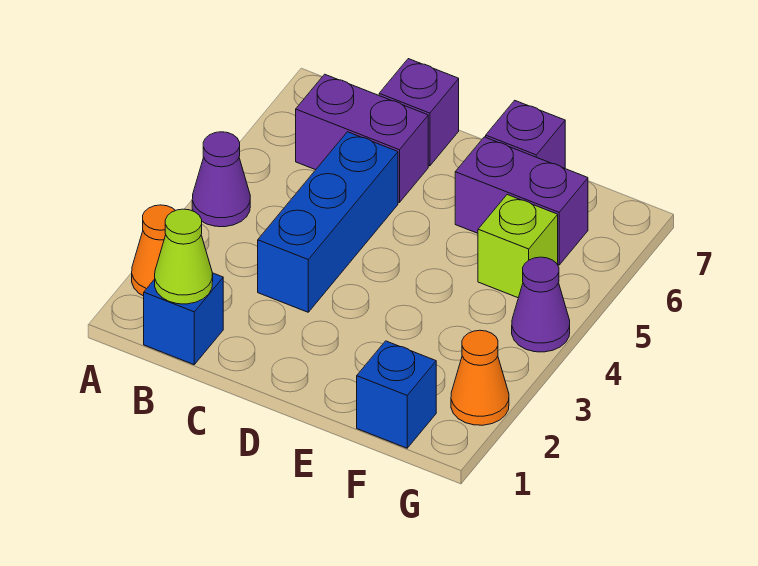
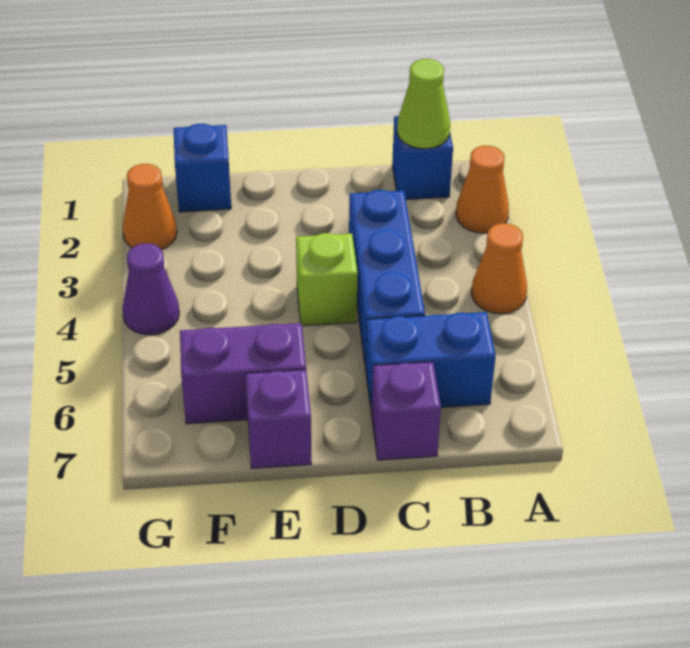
purple cone A4 level 1 -> orange cone A4 level 1
purple brick B6:C6 level 1 -> blue brick B6:C6 level 1
lime brick F5 level 1 -> lime brick D4 level 1

